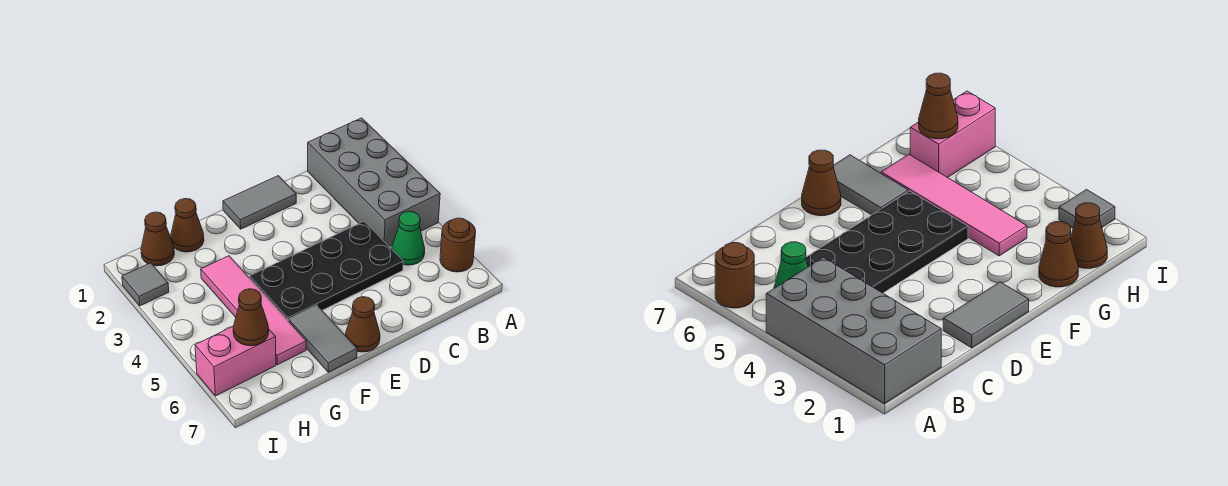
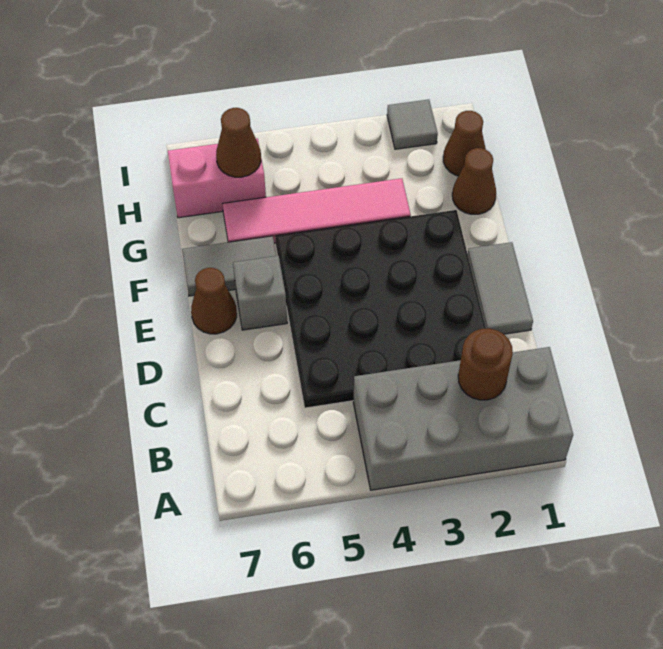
brown round brick A6 level 1 -> brown round brick B2 level 2
green cone B5 level 1 -> none
black plate C4:F5 level 1 -> black plate C2:F5 level 1
none -> grey brick E6 level 1
pink brick H6:I6 level 1 -> pink brick H6:H7 level 1

